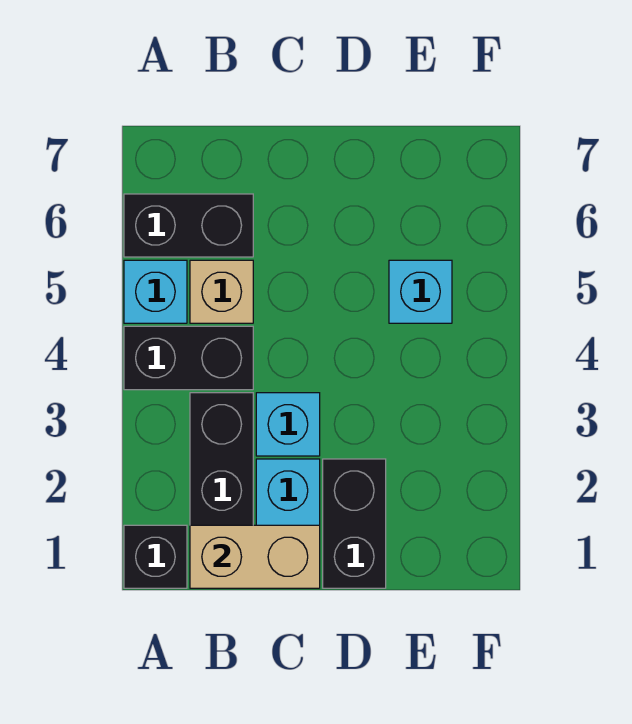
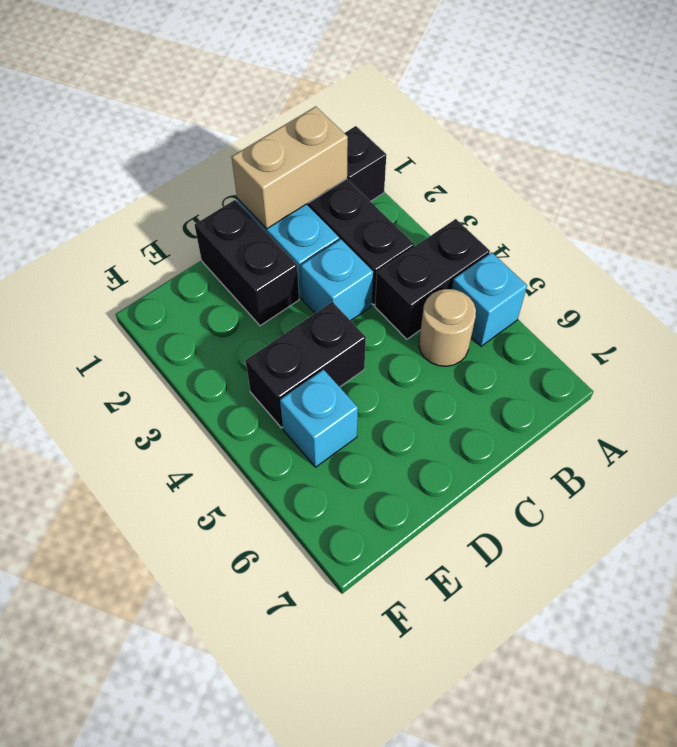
black brick A6:B6 level 1 -> black brick D4:E4 level 1
tan brick B5 level 1 -> tan round brick B5 level 1

